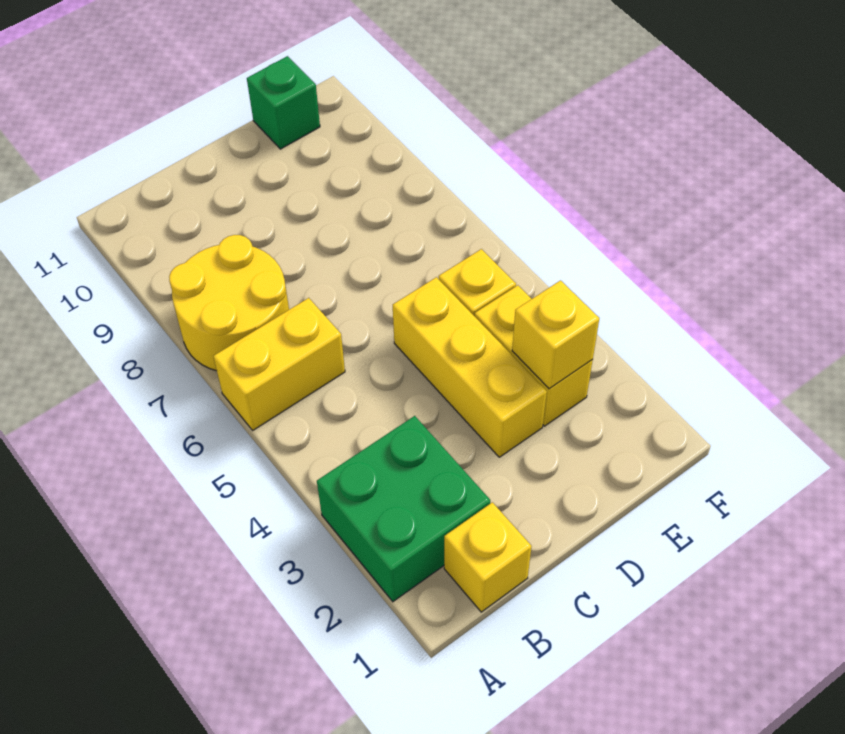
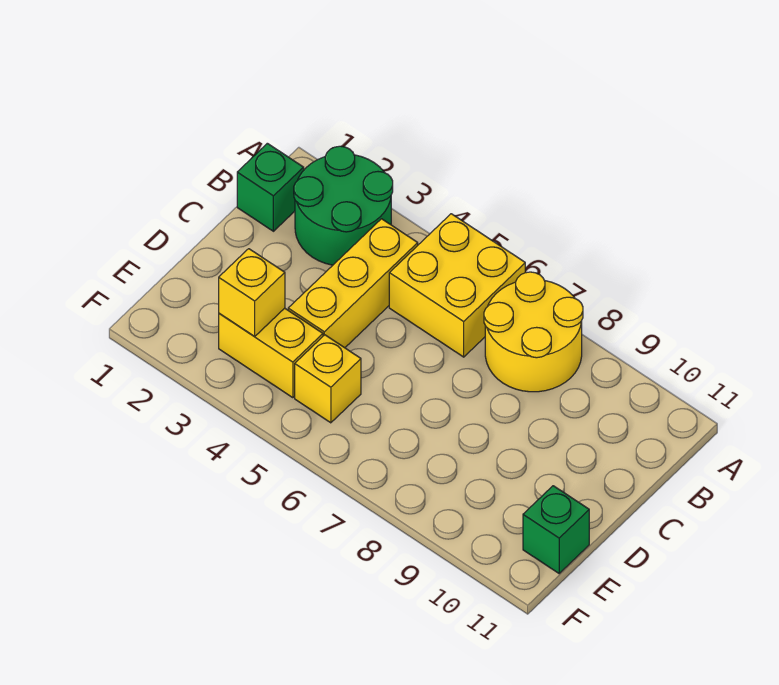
green brick A2:B3 level 1 -> green round brick A2:B3 level 1
yellow brick A6:B6 level 1 -> yellow brick A5:B6 level 1
yellow brick B1 level 1 -> green brick B1 level 1
yellow brick D3:D5 level 1 -> yellow brick B4:D4 level 1

